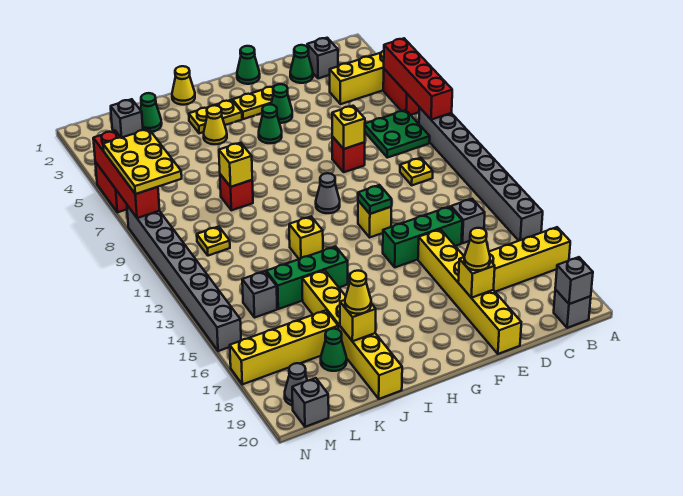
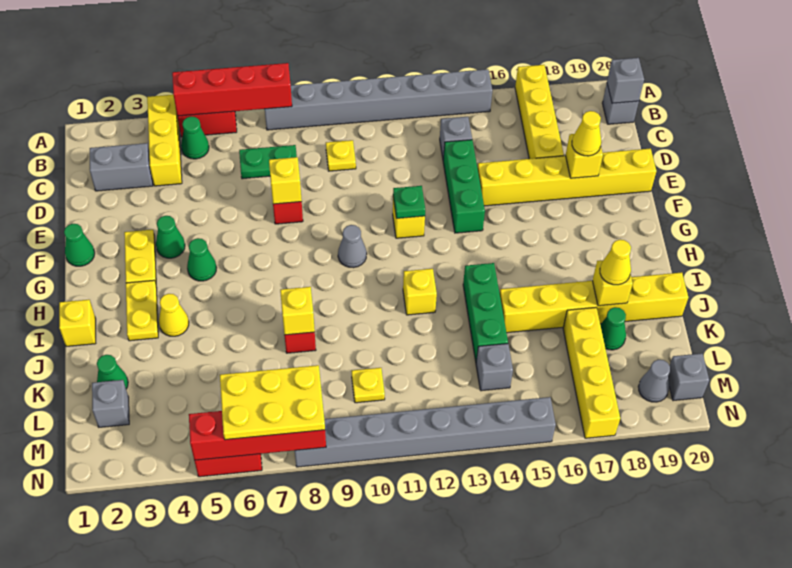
green plate B7:C8 level 1 -> green plate C7:C8 level 1
grey brick C2 level 1 -> grey brick C2:C3 level 1
green cone D2 level 1 -> green cone B5 level 1
yellow cone I1 level 1 -> yellow brick I1 level 1

